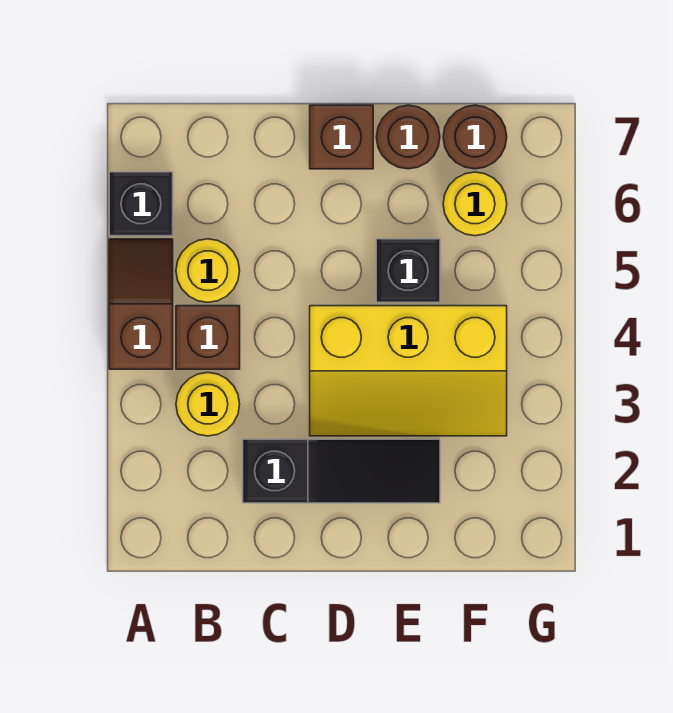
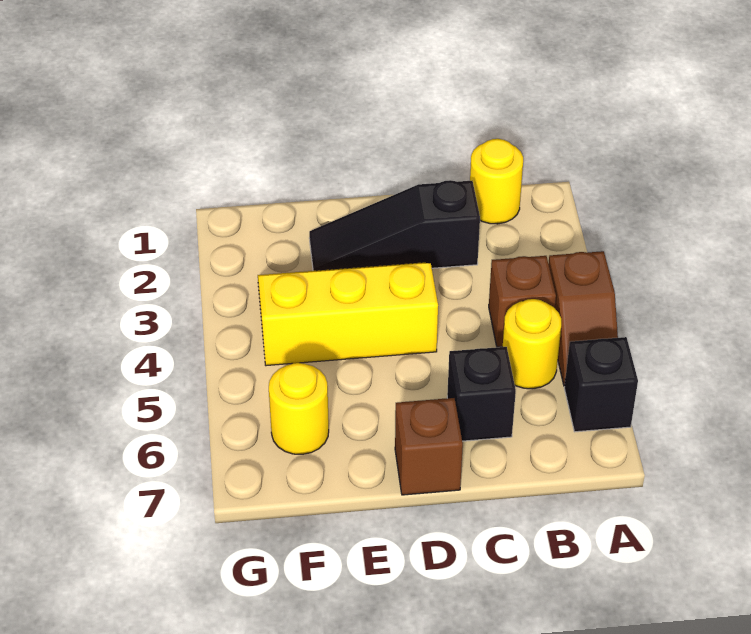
yellow round brick B3 level 1 -> yellow round brick B1 level 1
black brick E5 level 1 -> black brick C6 level 1
brown round brick E7 level 1 -> none
brown round brick F7 level 1 -> none

